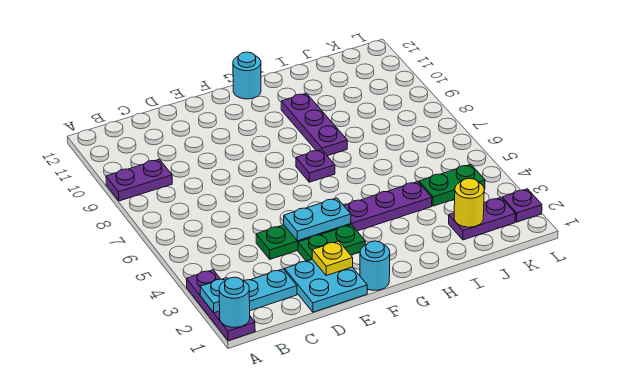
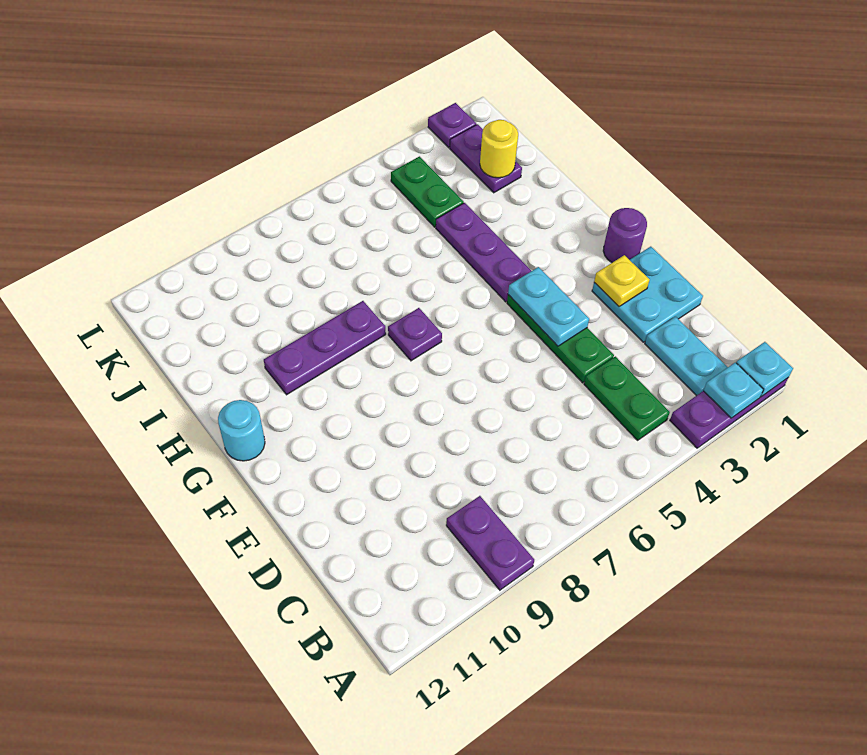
cyan round brick A1 level 2 -> cyan plate A1 level 2
green plate E3:F3 level 1 -> green plate B4:C4 level 1
cyan round brick F1 level 1 -> purple round brick F1 level 1

